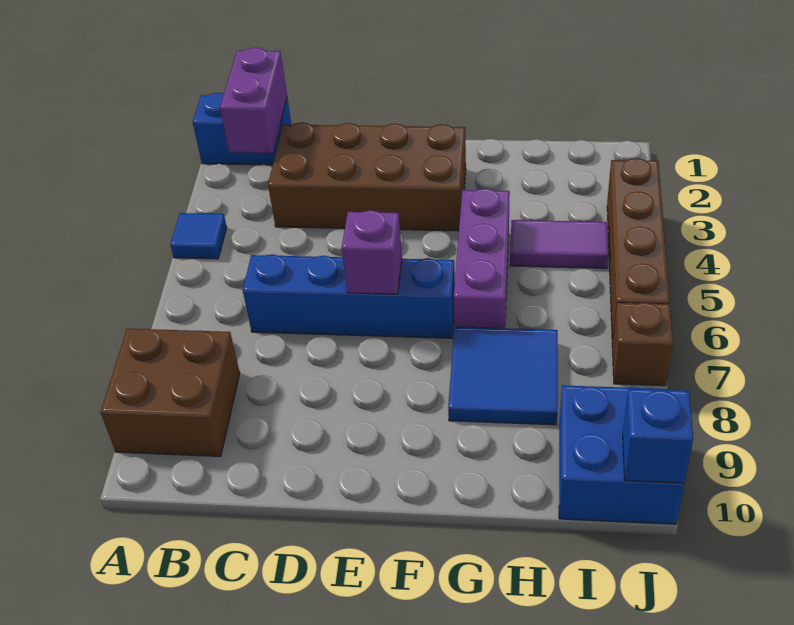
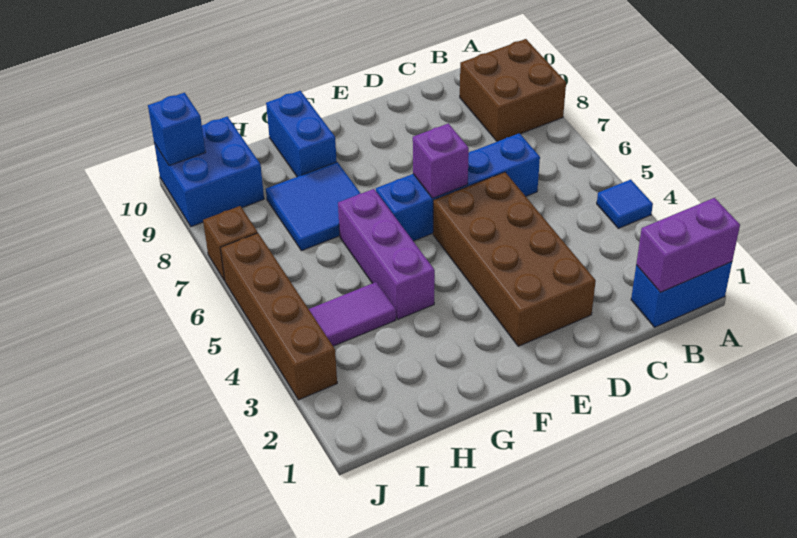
purple brick B1:B2 level 2 -> purple brick A1:B1 level 2
brown brick C2:F3 level 1 -> brown brick D2:E5 level 1
none -> blue brick G9:G10 level 1

